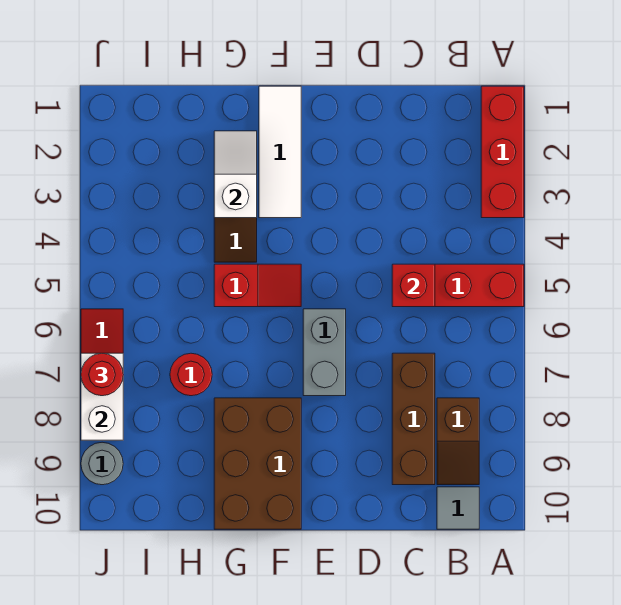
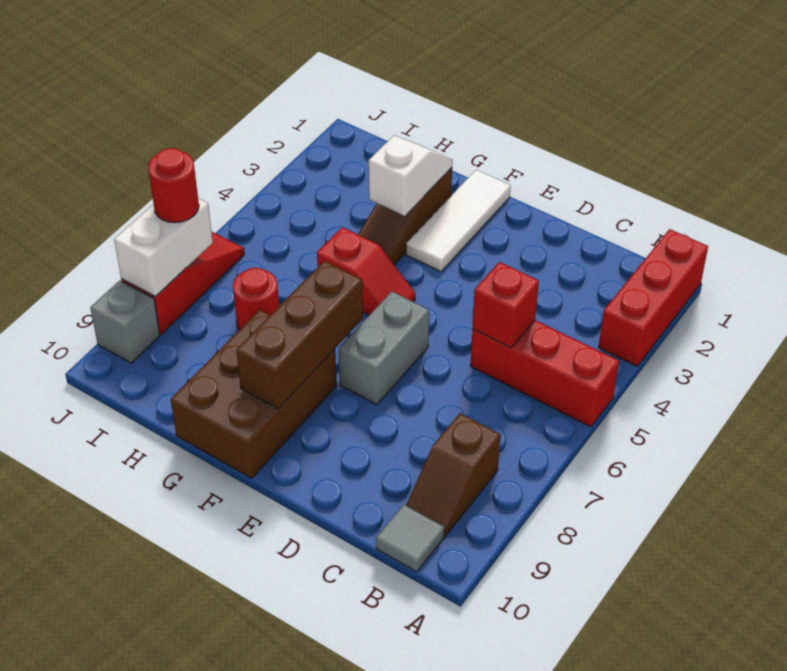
brown brick C7:C9 level 1 -> brown brick F7:F9 level 2
grey round brick J9 level 1 -> grey brick J9 level 1

